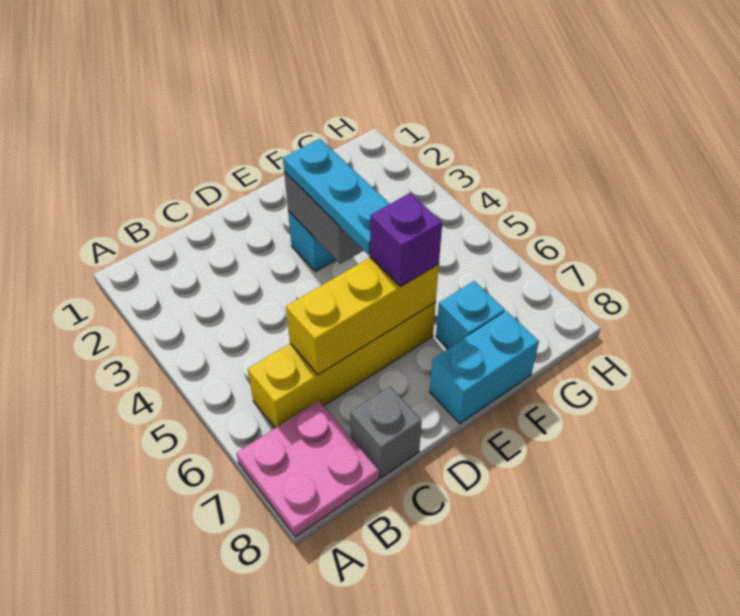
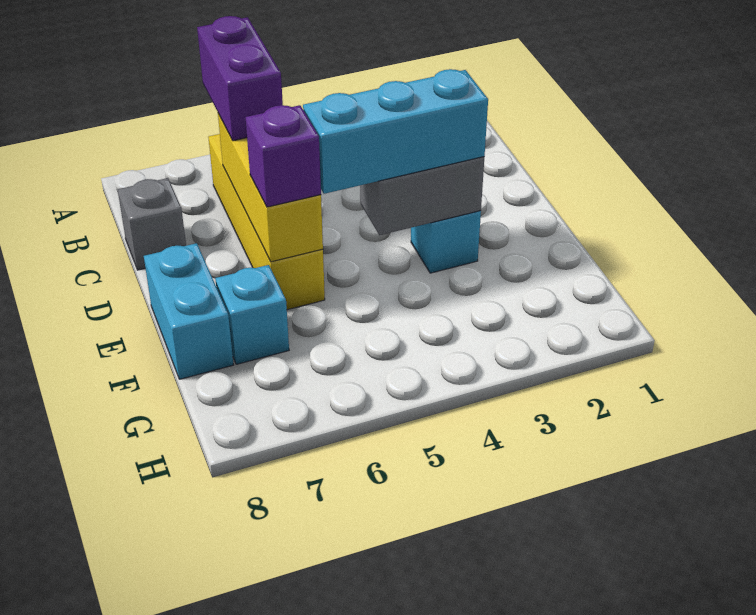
pink plate A7:B8 level 1 -> none
none -> purple brick B6:C6 level 3
cyan plate E3:E5 level 3 -> cyan brick E3:E5 level 3

